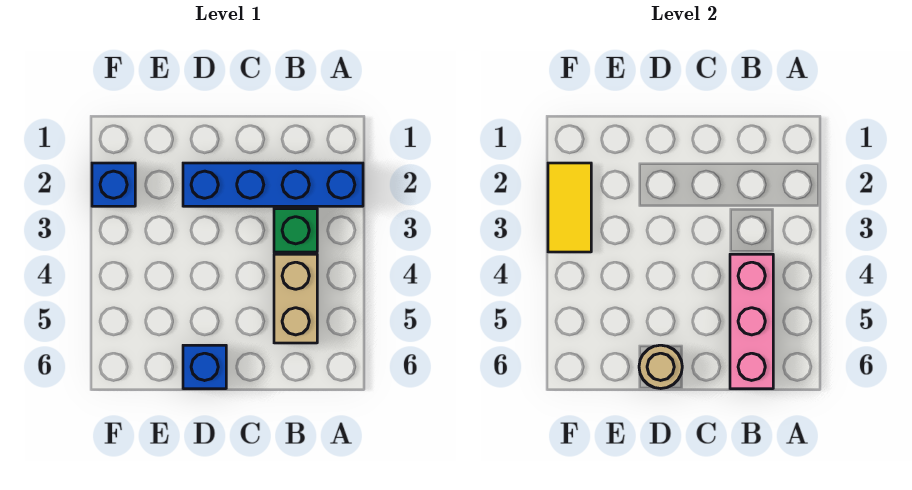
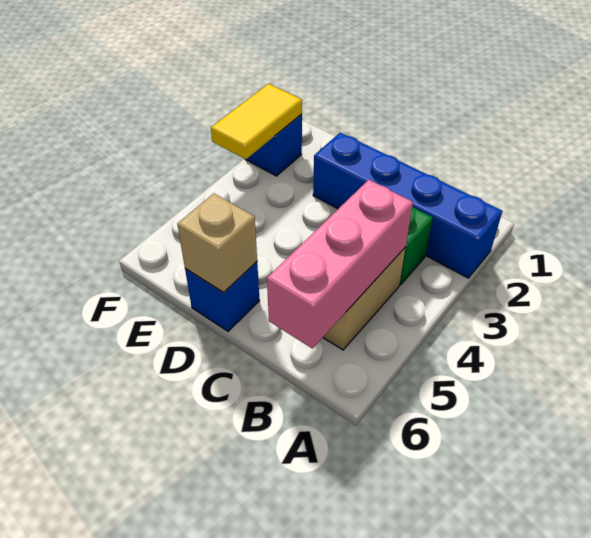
tan round brick D6 level 2 -> tan brick D6 level 2

